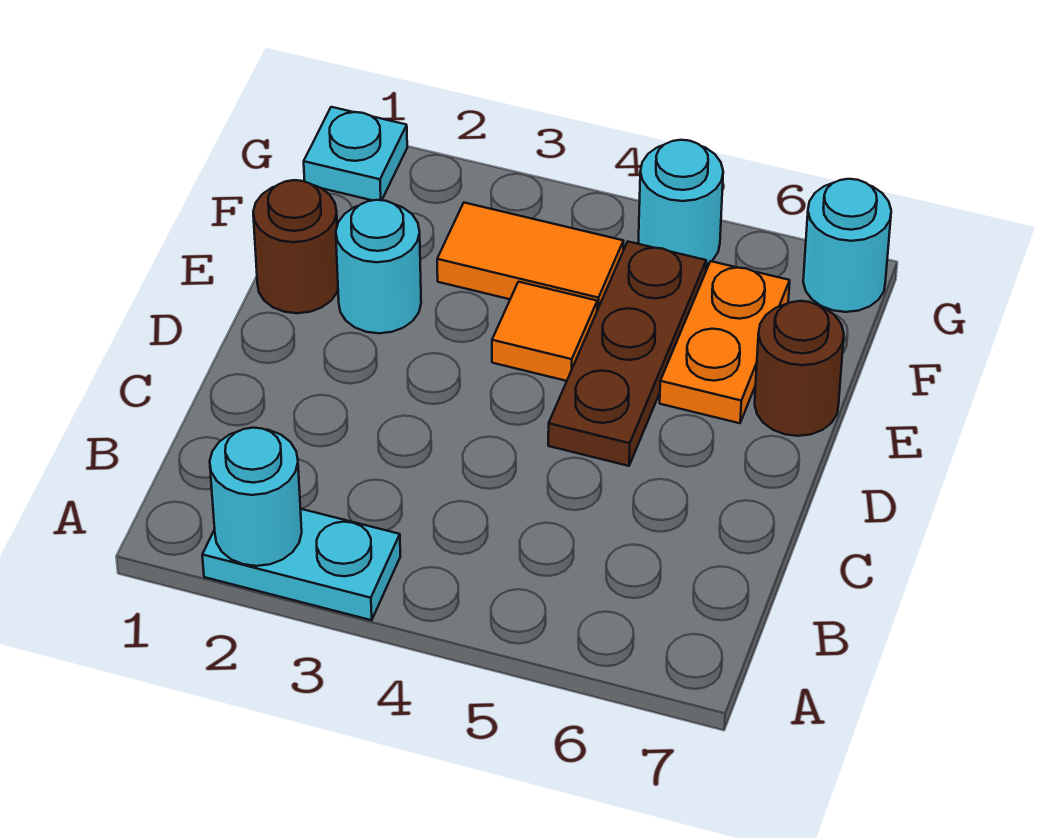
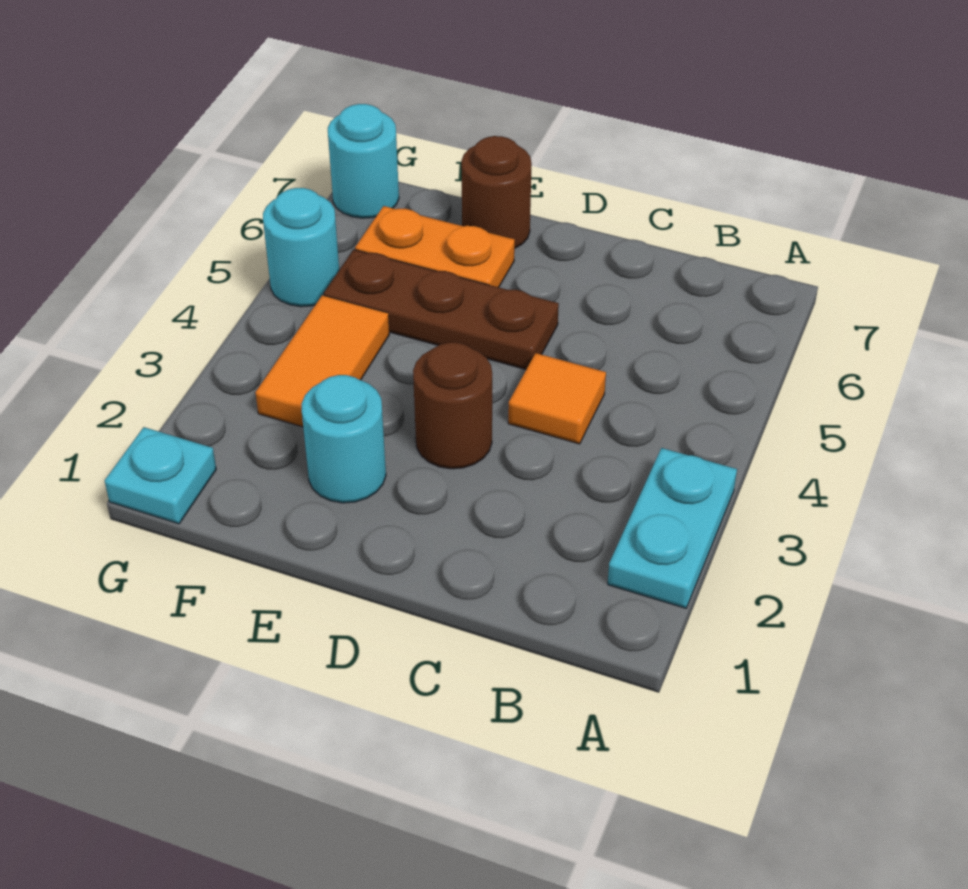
cyan round brick A2 level 2 -> none
brown round brick E1 level 1 -> brown round brick D3 level 1
orange tile E4 level 1 -> orange tile C4 level 1

